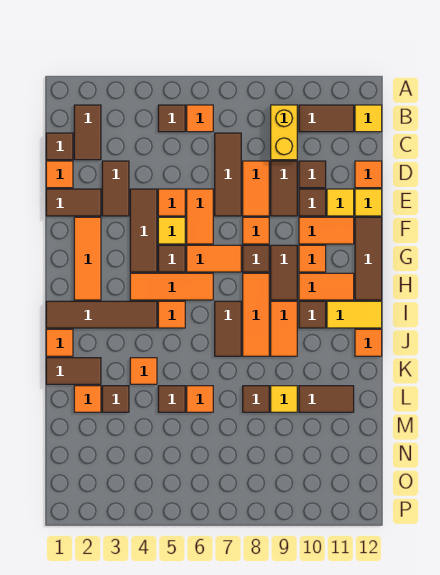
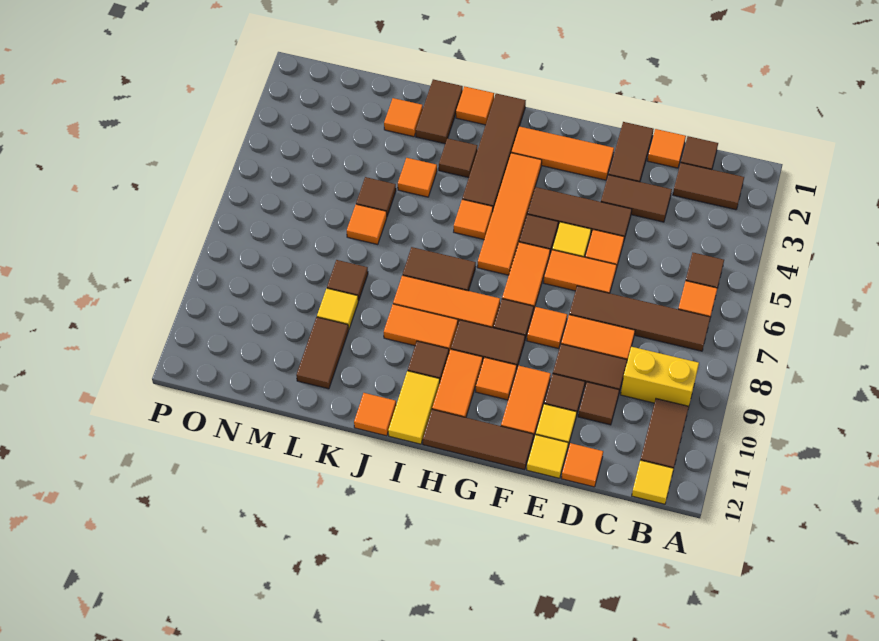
brown tile C7:E7 level 1 -> brown tile B7:E7 level 1
orange tile H4:H6 level 1 -> orange tile H3:H6 level 1
brown tile L3 level 1 -> brown tile J3 level 1

